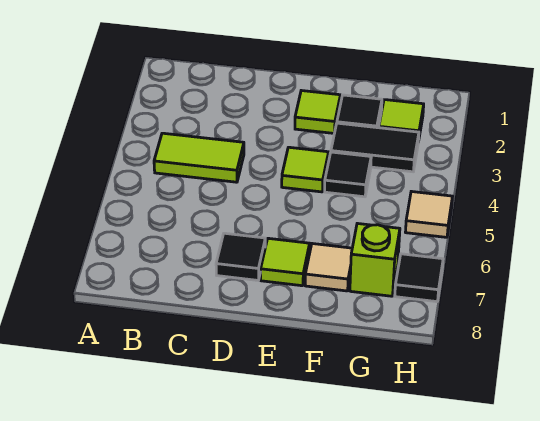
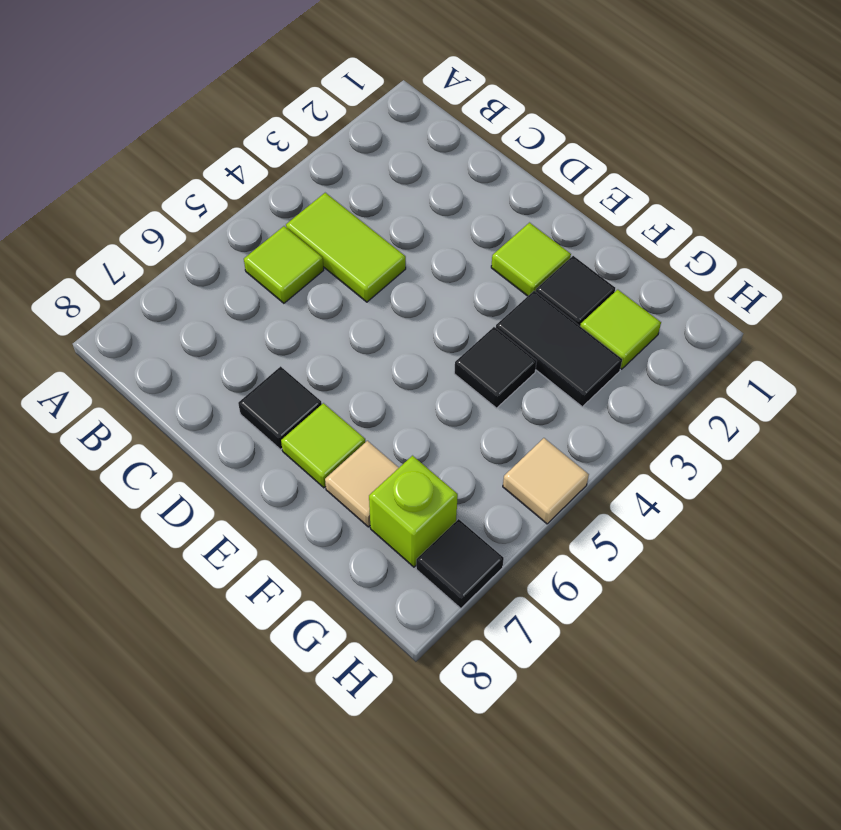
lime tile E4 level 1 -> lime tile B5 level 1

